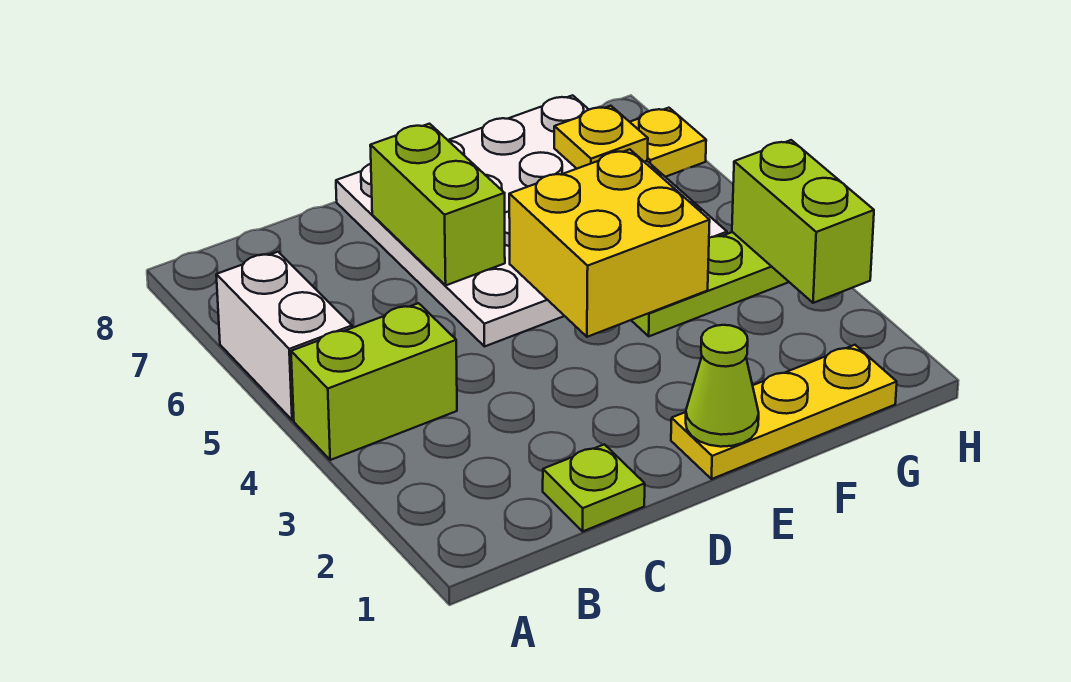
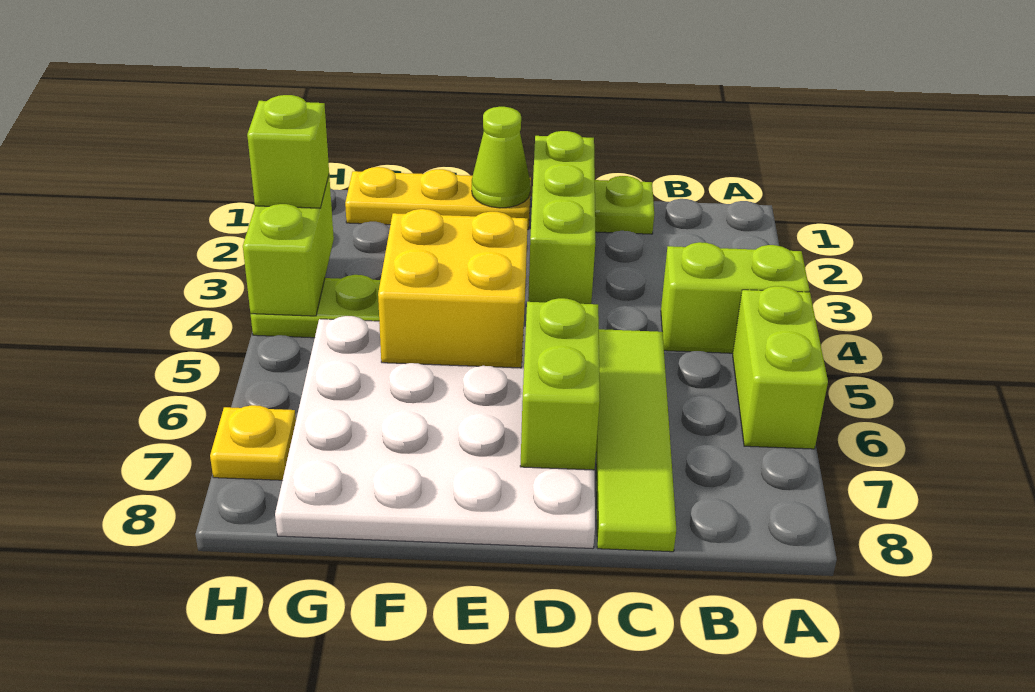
white brick A5:A6 level 1 -> lime brick A5:A6 level 1
none -> lime tile C5:C8 level 1
none -> lime brick D1:D3 level 1
yellow plate G7 level 2 -> none
none -> lime brick H3 level 3

